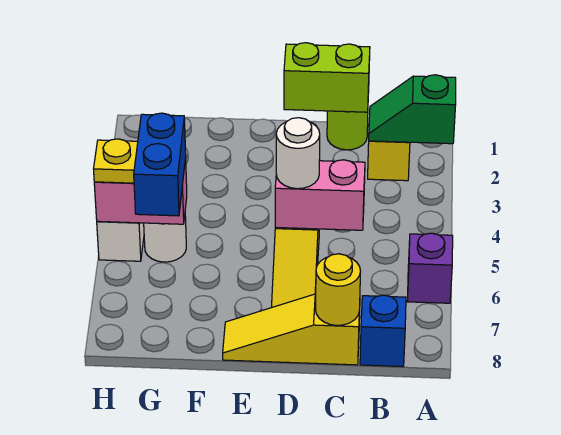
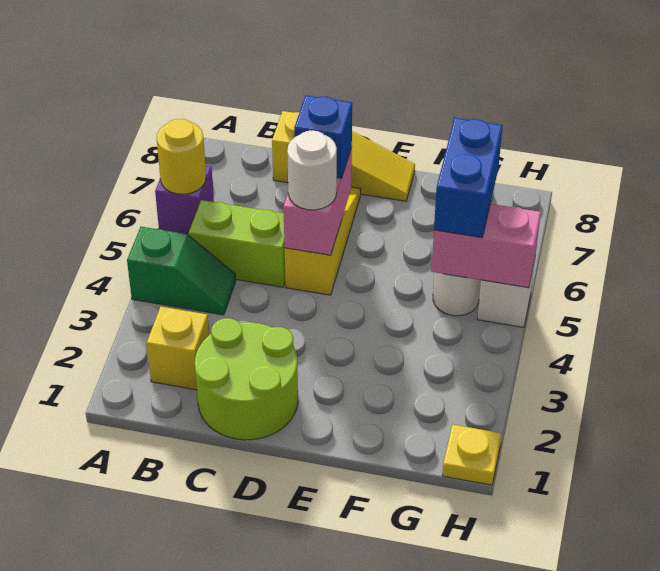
green slope A2:B2 level 2 top A -> green slope A4:B4 level 1 top A
blue brick B8 level 1 -> blue brick D6 level 3
lime round brick C1 level 1 -> lime round brick C1:D2 level 1
lime brick C1:D1 level 2 -> lime brick B5:C5 level 1
pink brick C5:D5 level 2 -> pink brick D5:D6 level 2
yellow round brick C8 level 2 -> yellow round brick A6 level 2
yellow plate H5 level 3 -> yellow plate H1 level 1

